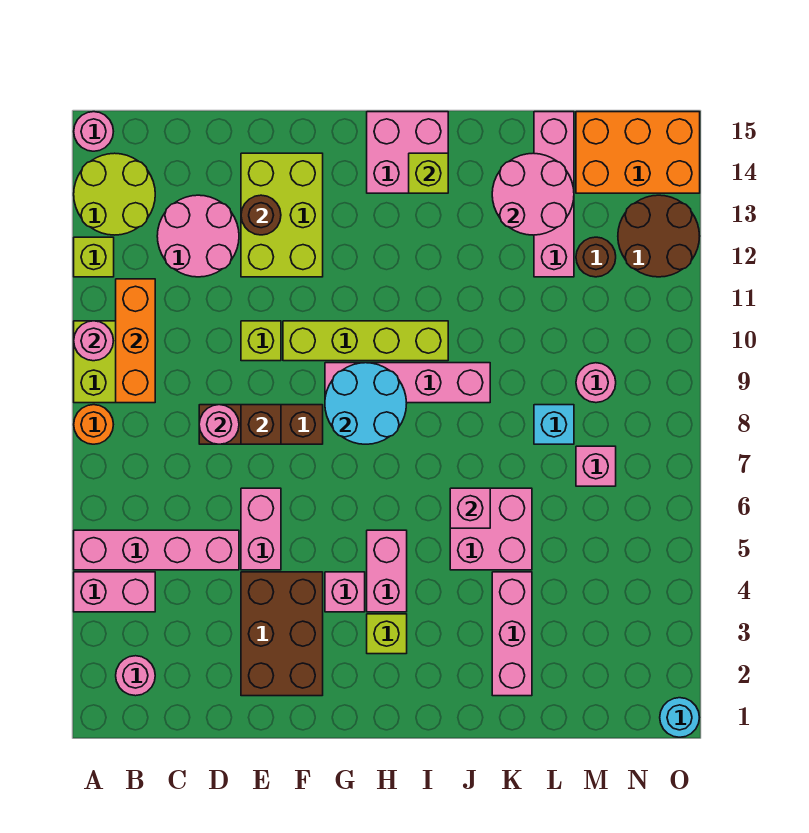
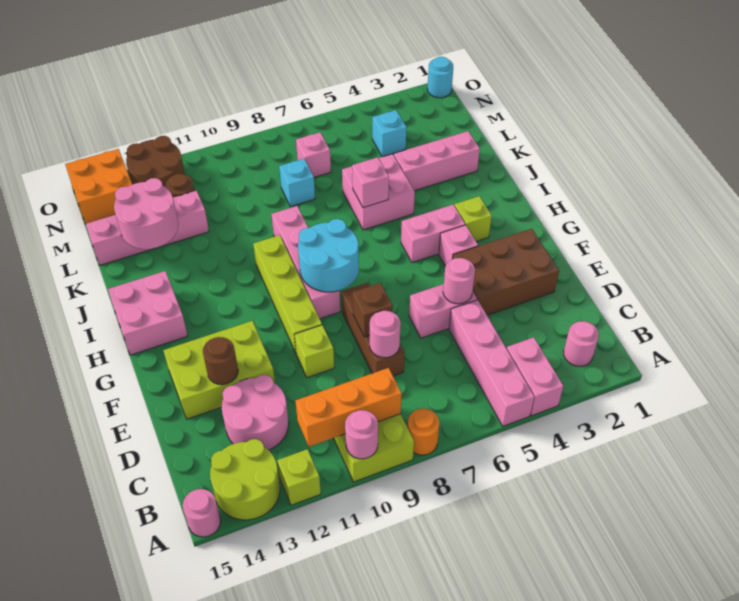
lime brick I14 level 2 -> none
none -> cyan brick M4 level 1
pink round brick M9 level 1 -> pink round brick E5 level 2
orange brick M14:O15 level 1 -> orange brick N14:O15 level 1

